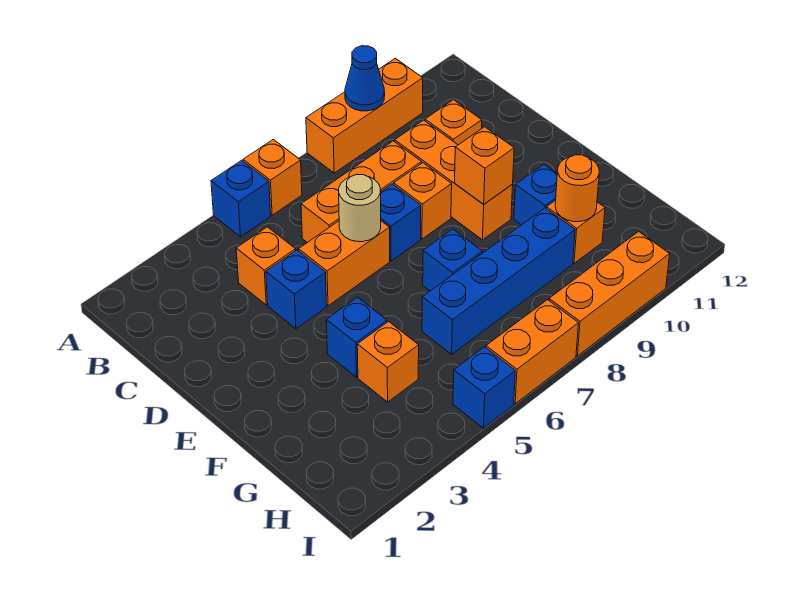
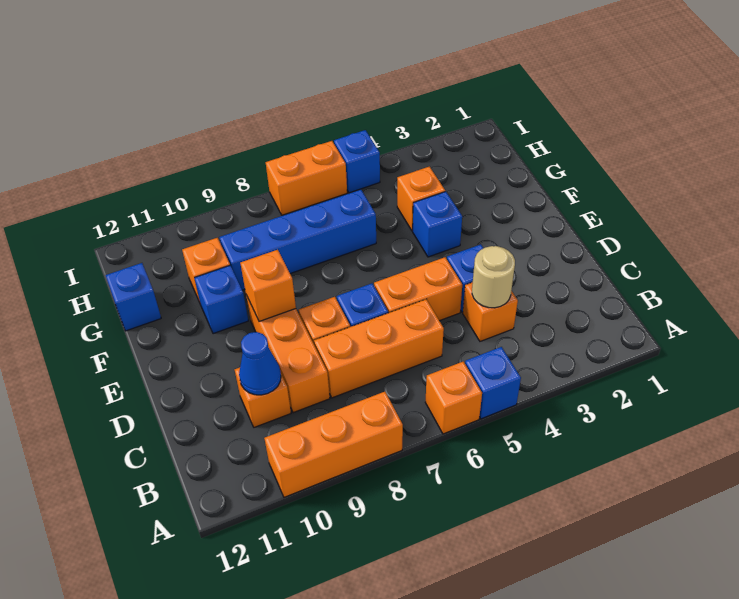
blue cone A9 level 2 -> blue cone C10 level 2
tan round brick D6 level 2 -> tan round brick C4 level 2
blue brick F7 level 1 -> blue brick G12 level 1
orange round brick G10 level 2 -> none
orange brick I8:I10 level 1 -> none

